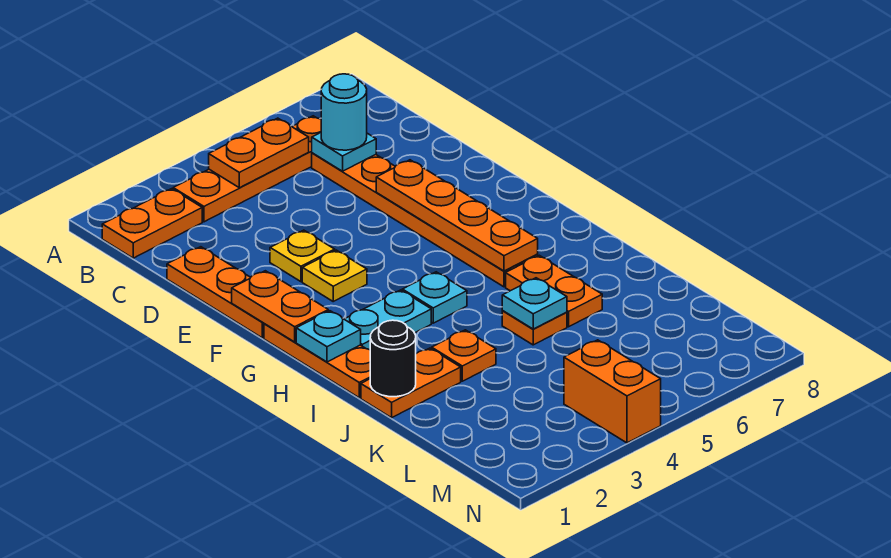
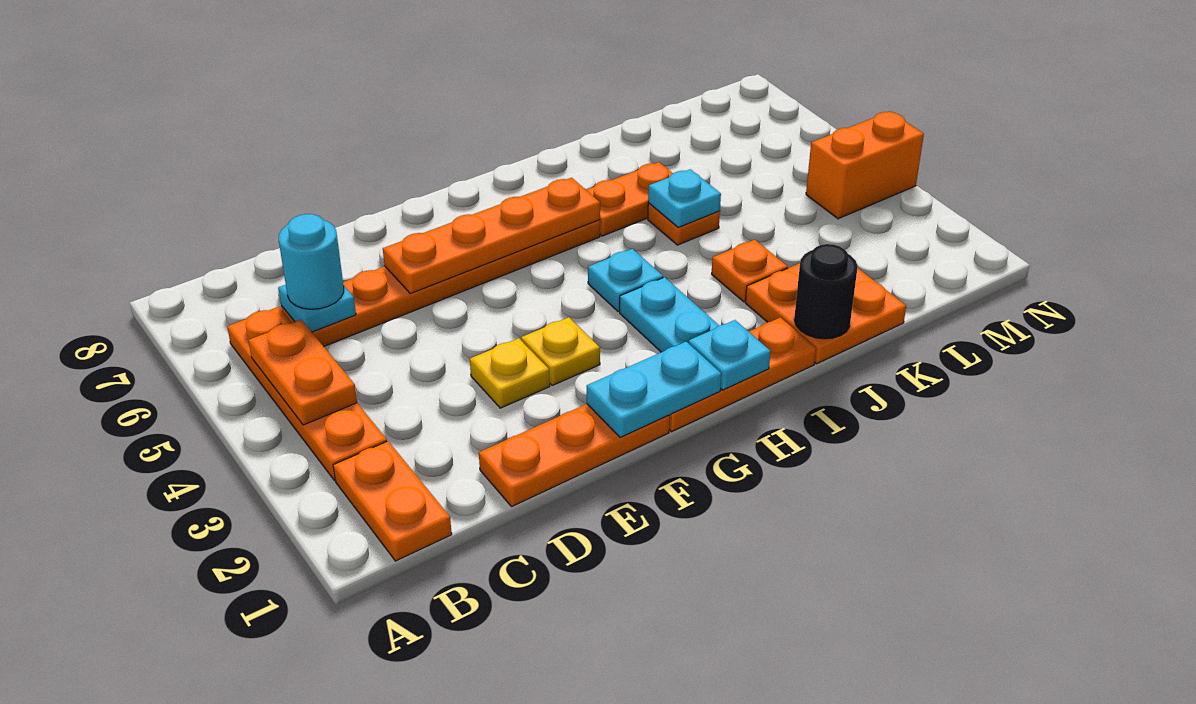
orange plate F1:G1 level 2 -> cyan plate F1:G1 level 2
orange plate J1:J2 level 1 -> orange plate J1:K2 level 1

